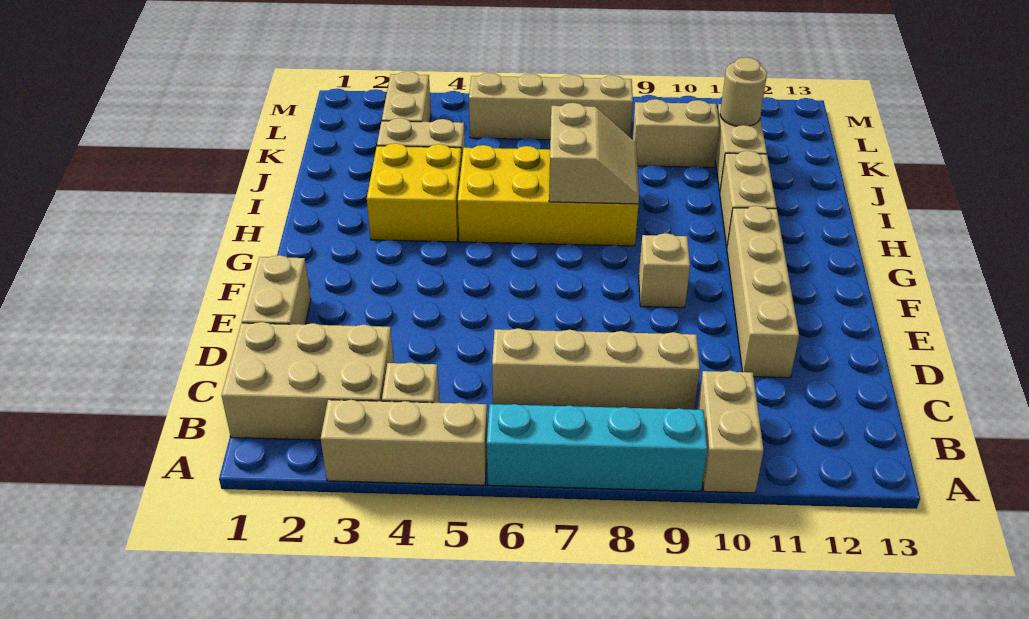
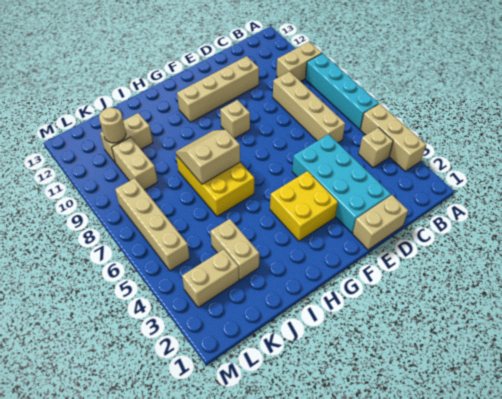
tan brick B1:C3 level 1 -> none
none -> cyan brick D2:E5 level 1
yellow brick H3:I4 level 1 -> yellow brick F3:G4 level 1
yellow brick H5:I8 level 1 -> yellow brick H6:I8 level 1
tan brick H11:I11 level 1 -> none

